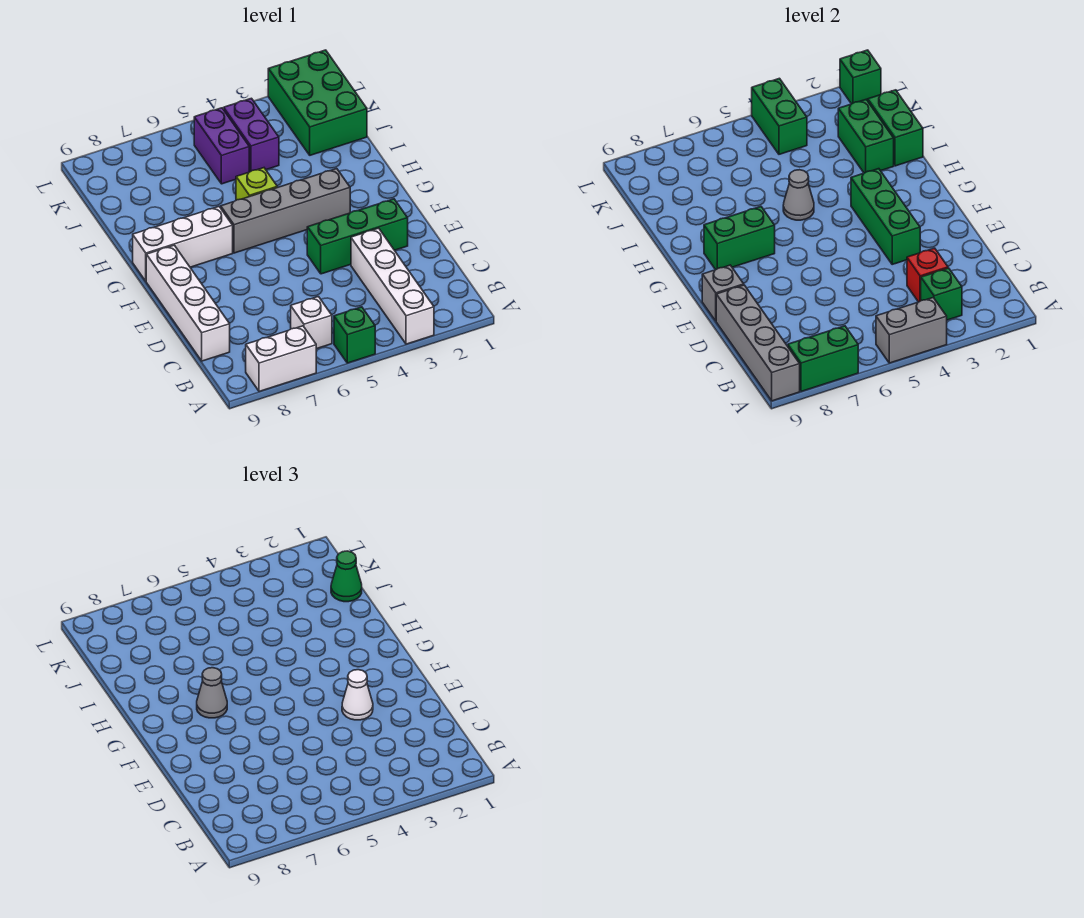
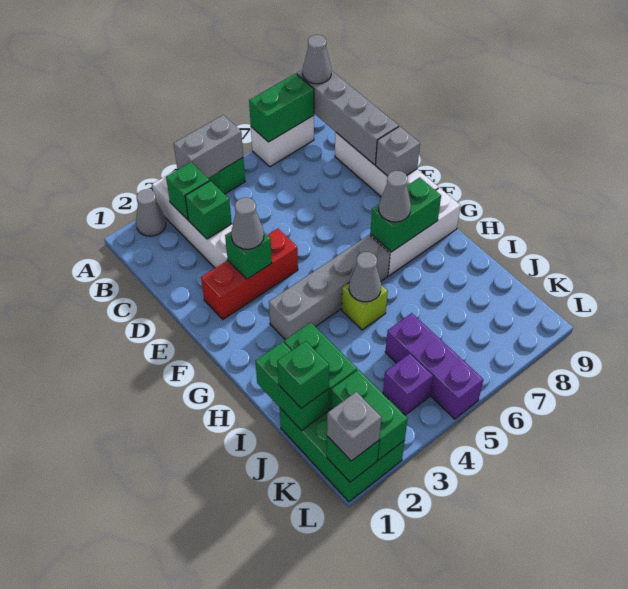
none -> grey cone A2 level 1
none -> grey cone A9 level 3
white brick B6 level 1 -> none
red brick C3 level 2 -> green brick C3 level 2
green brick E2:E4 level 1 -> red brick E2:E4 level 1
green brick E3:G3 level 2 -> green brick E3 level 2
white cone E3 level 3 -> grey cone E3 level 3
green cone J1 level 3 -> green brick J1 level 3
purple brick J4:K4 level 1 -> purple brick K4 level 1
purple brick J5:K5 level 1 -> purple brick J5:L5 level 1
green brick K4:L4 level 2 -> green brick K2:L2 level 2
none -> grey brick L1 level 3

